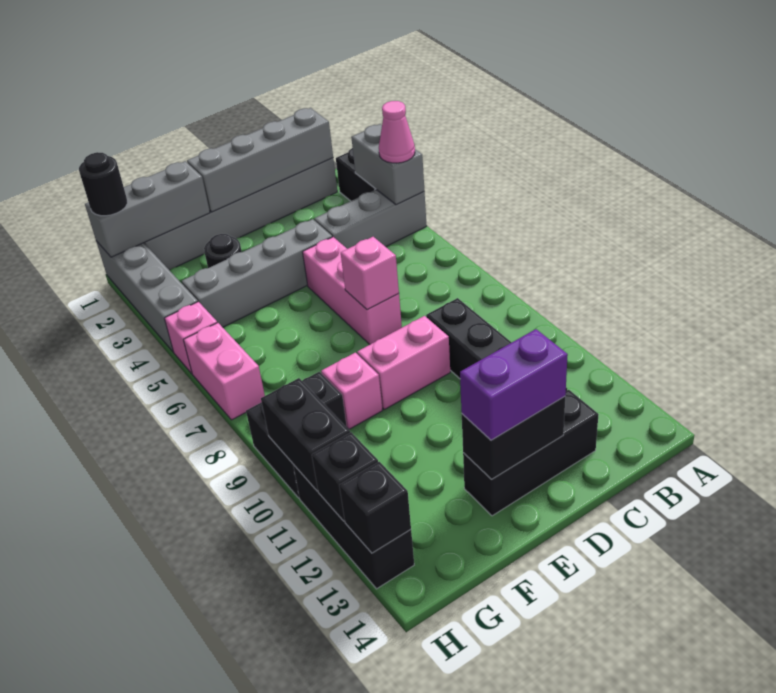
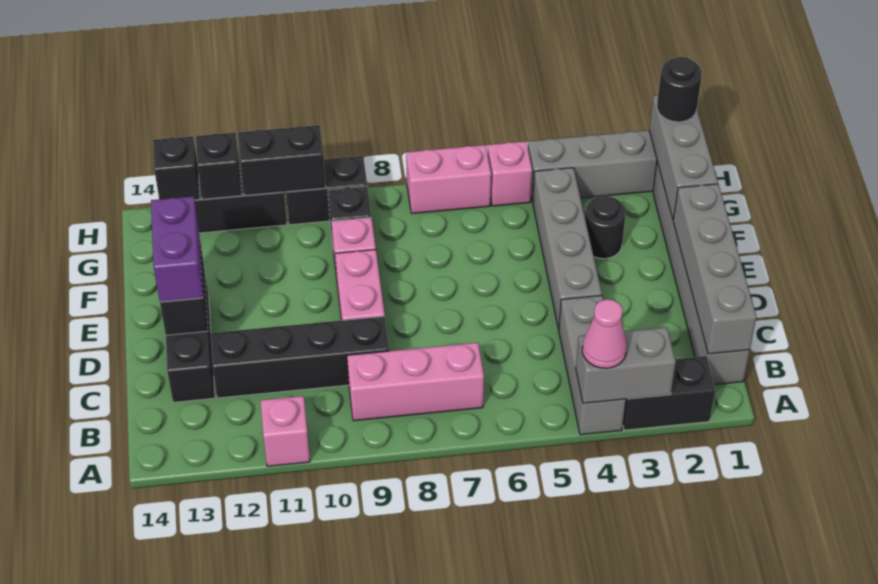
pink brick D5:D7 level 1 -> pink brick B7:B9 level 1
pink brick D7 level 2 -> pink brick A11 level 1

